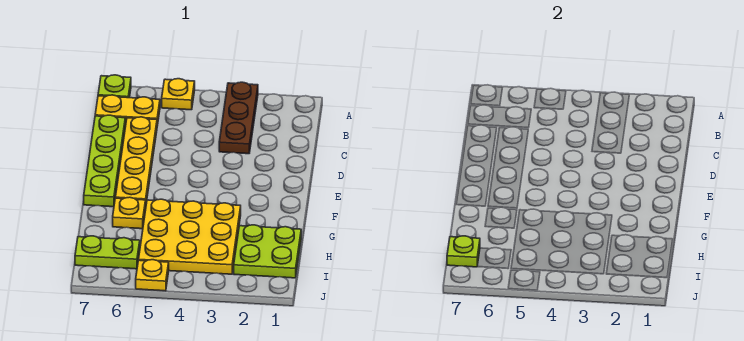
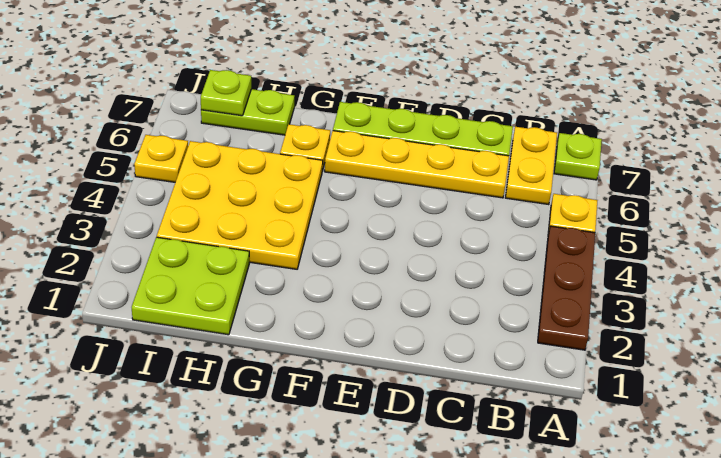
brown plate A3:C3 level 1 -> brown plate A2:A4 level 1
lime plate I6:I7 level 1 -> lime plate H7:I7 level 1

